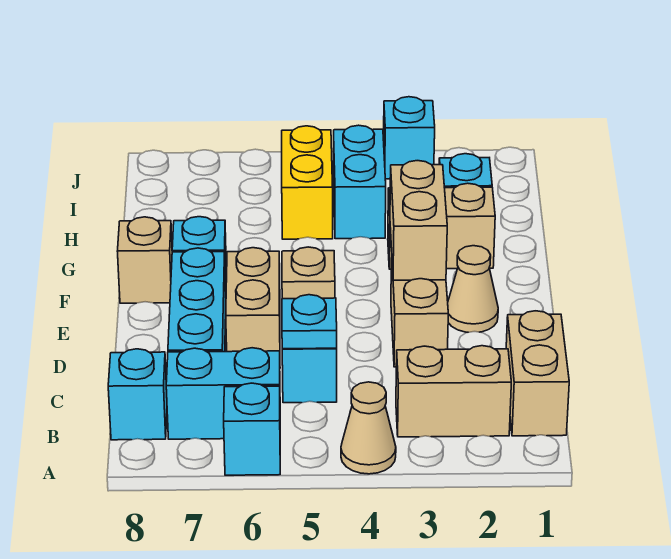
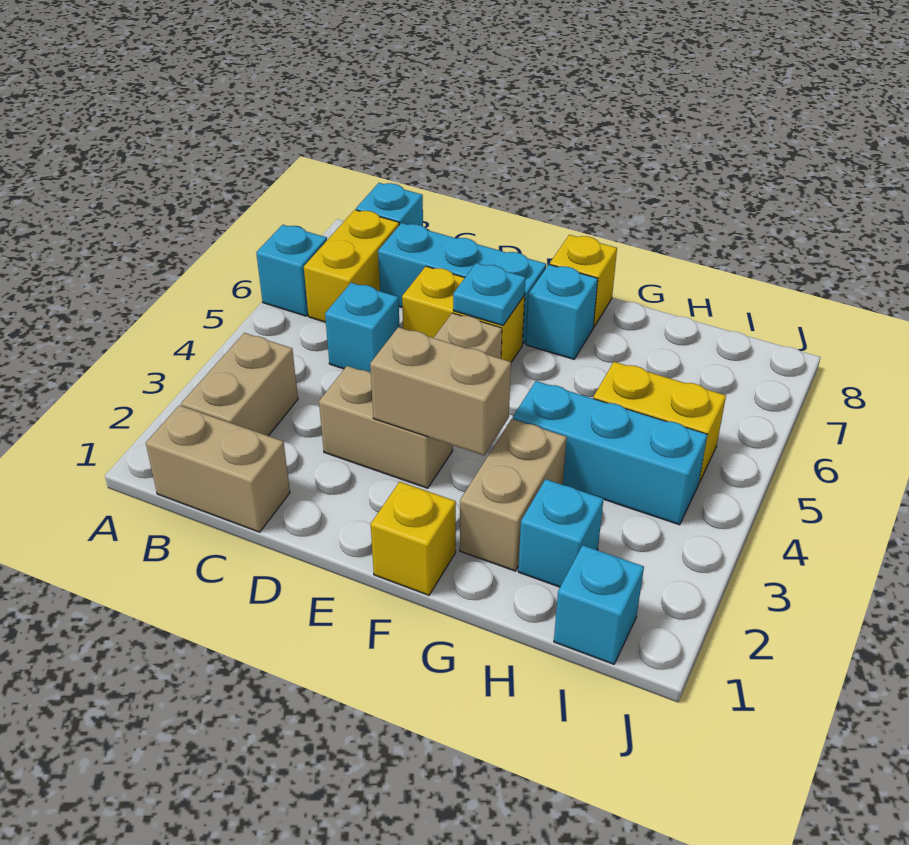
tan cone A4 level 1 -> none
cyan brick B6:B7 level 1 -> yellow brick B6:B7 level 1
cyan plate C5 level 2 -> cyan plate E6 level 2
tan brick D6:E6 level 1 -> yellow brick D6:E6 level 1
tan cone E2 level 1 -> none
none -> yellow brick F1 level 1
tan brick F8 level 1 -> yellow brick F8 level 1
cyan brick H4:I4 level 1 -> cyan brick G4:I4 level 1
cyan brick J3 level 1 -> cyan brick I1 level 1

